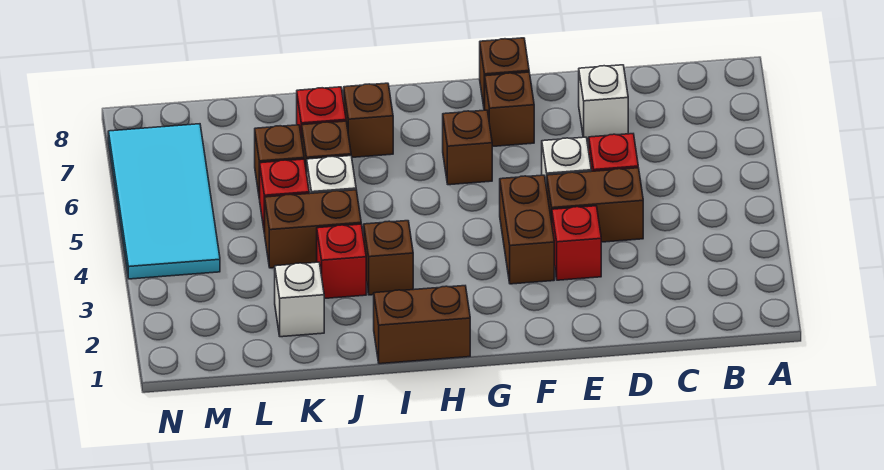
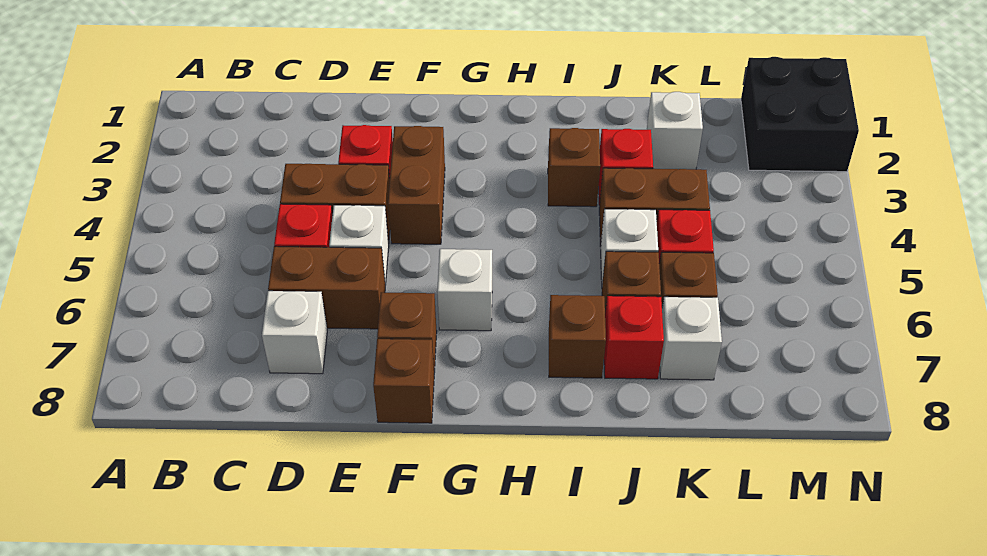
brown brick G6 level 1 -> white brick G6 level 1
brown brick H1:I1 level 1 -> brown brick D6:E6 level 1
none -> white brick K7 level 1
none -> black brick M1:N2 level 1
cyan tile M4:N7 level 1 -> none

